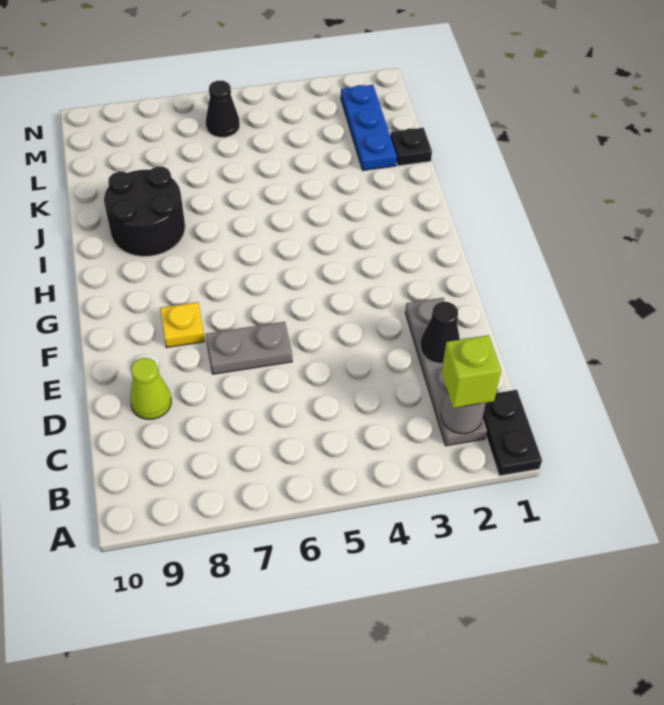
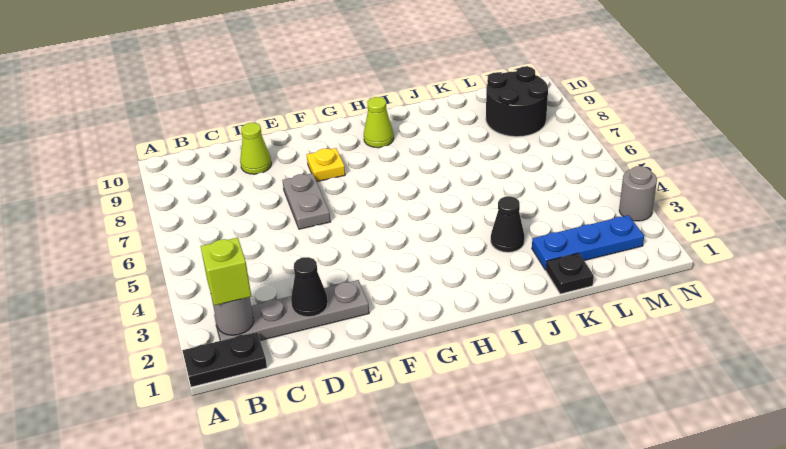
none -> lime cone H9 level 1
black round brick I8:J9 level 1 -> black round brick L8:M9 level 1
black cone M6 level 1 -> black cone J3 level 1
none -> grey round brick N3 level 1

